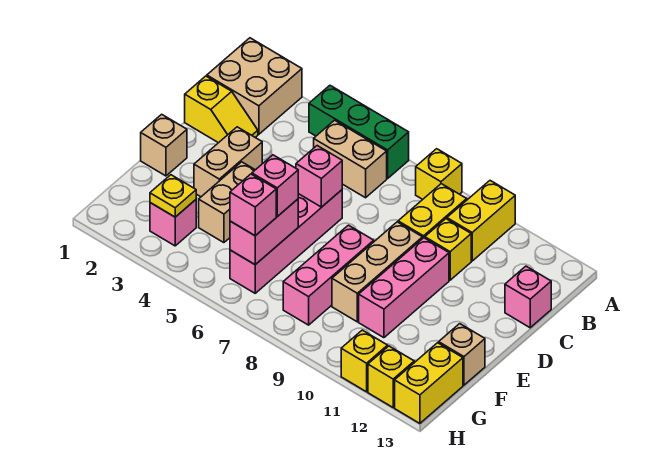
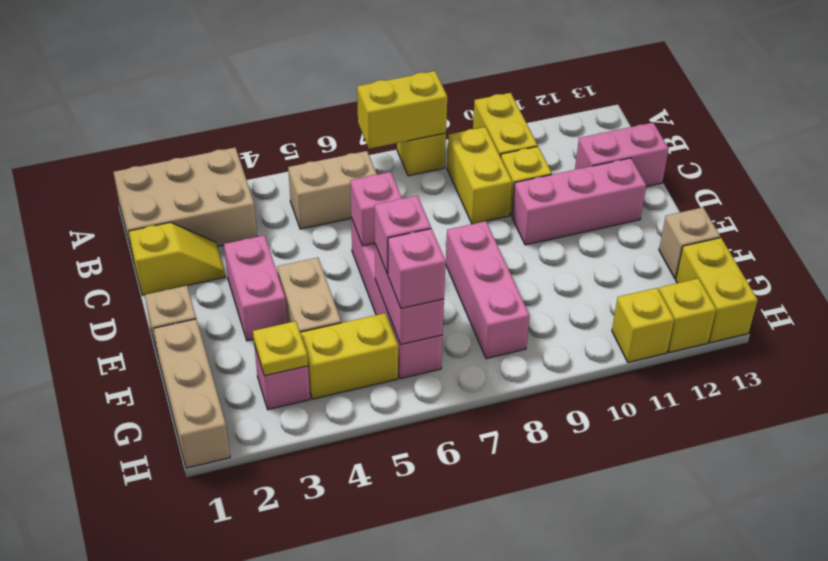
tan brick A1:B2 level 1 -> tan brick A1:B3 level 1
green brick A4:A6 level 1 -> none
none -> yellow brick A7:A8 level 2
pink brick C13 level 1 -> pink brick C12:C13 level 1
tan brick D3:E3 level 1 -> pink brick D3:E3 level 1
tan brick D9:F9 level 1 -> tan brick F1:H1 level 1
pink brick D10:F10 level 1 -> pink brick D10:D12 level 1
none -> yellow brick G4:G5 level 1

